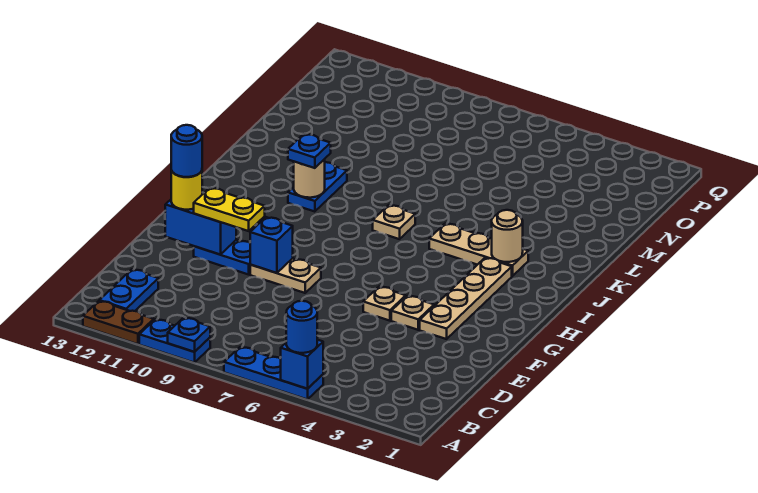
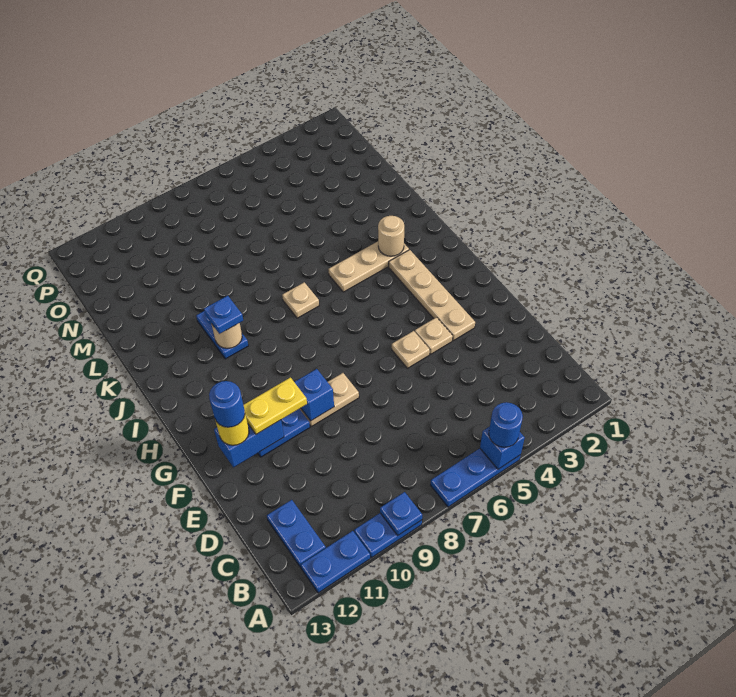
brown plate A11:A12 level 1 -> blue plate A11:A12 level 1

